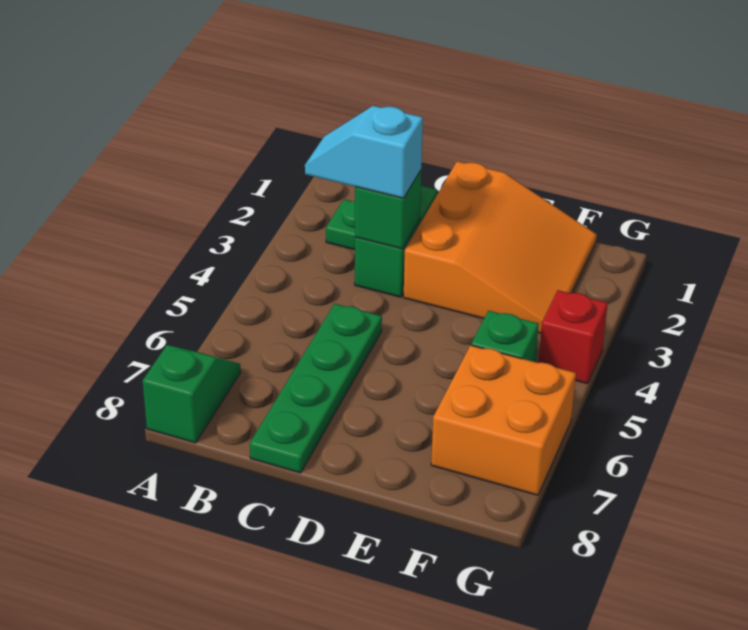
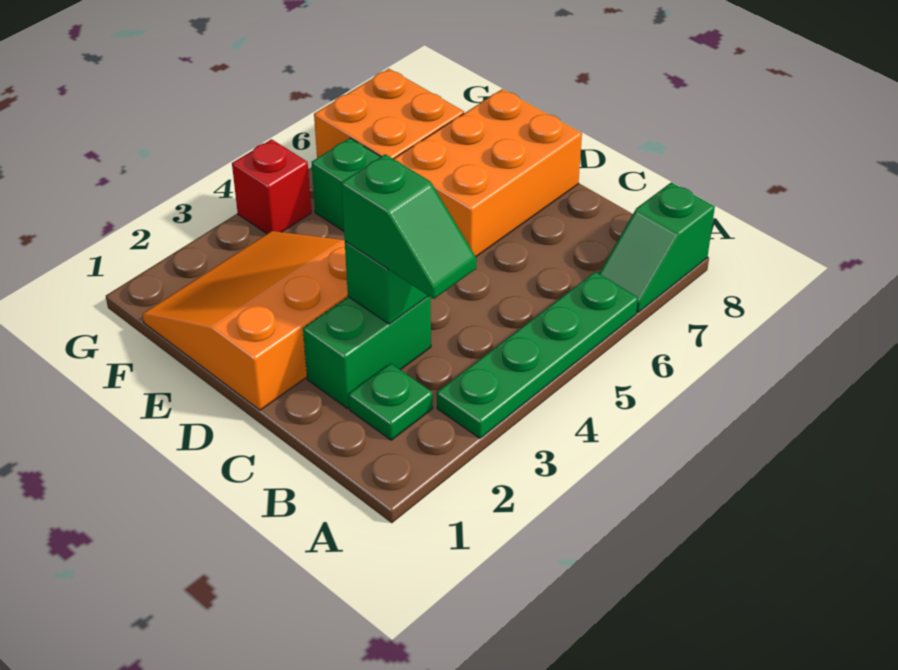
cyan slope B3:C3 level 3 top C -> green slope B3:C3 level 3 top C
green plate C5:C8 level 1 -> green plate A3:A6 level 1
none -> orange brick D6:E8 level 1

